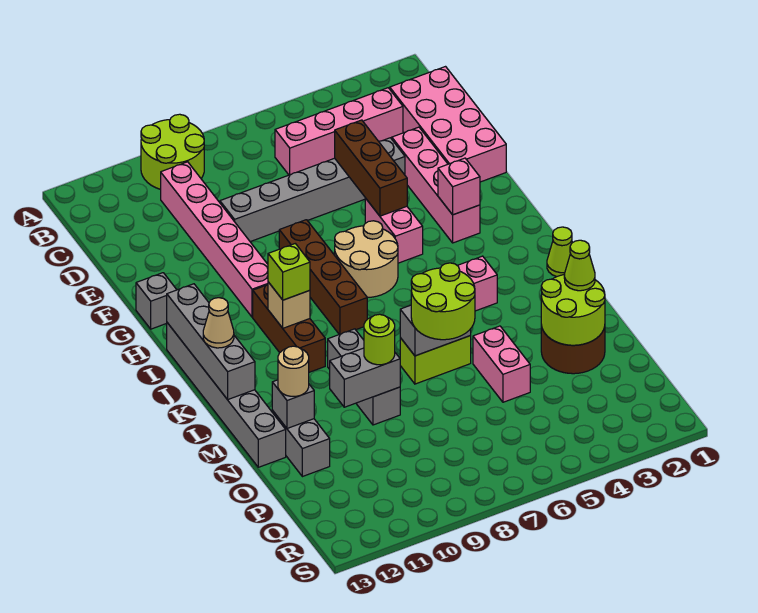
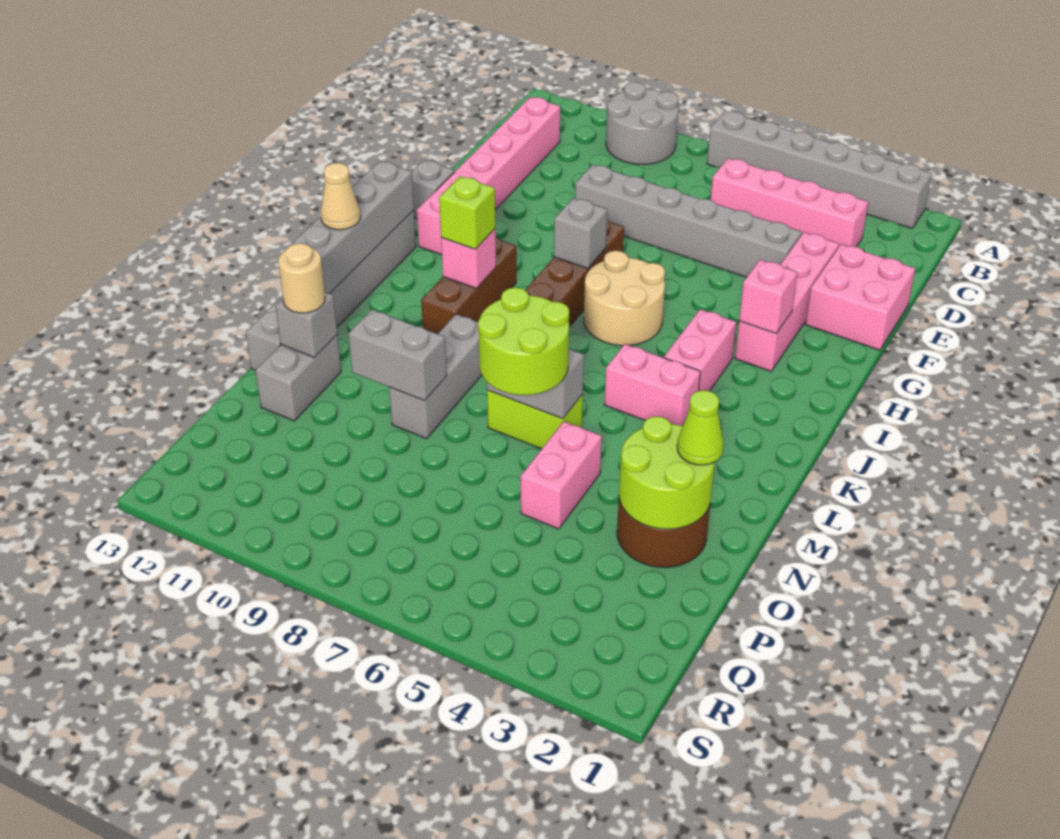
none -> grey brick A2:A7 level 1
lime round brick A9:B10 level 1 -> grey round brick A9:B10 level 1
pink brick C1:F2 level 1 -> pink brick E1:F2 level 1
pink brick C10:H10 level 1 -> pink brick C12:H12 level 1
brown brick E5:G5 level 2 -> none
pink brick G5:H5 level 1 -> pink brick I4:J4 level 1
none -> grey brick H8 level 2
tan brick J10 level 2 -> pink brick J10 level 2
lime cone K1 level 1 -> none
lime round brick N9 level 3 -> none

